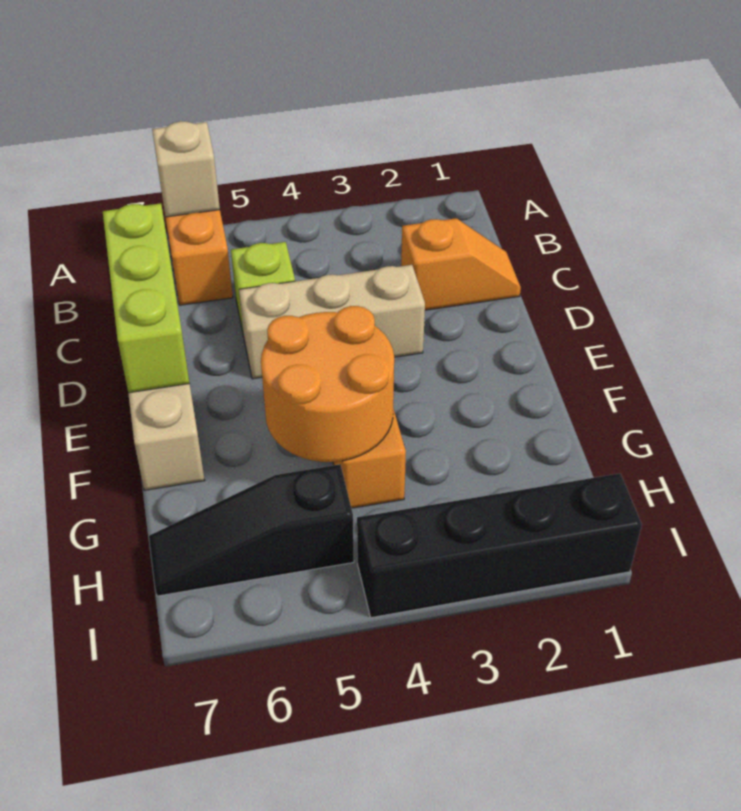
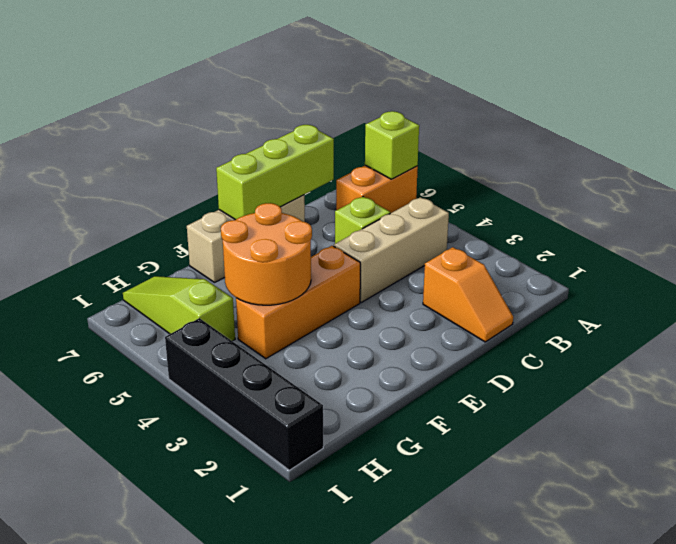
tan brick A6 level 2 -> lime brick A6 level 2
tan brick D3:D5 level 1 -> tan brick B4:D4 level 1
black slope H5:H7 level 1 top 5 -> lime slope H5:H7 level 1 top 5

